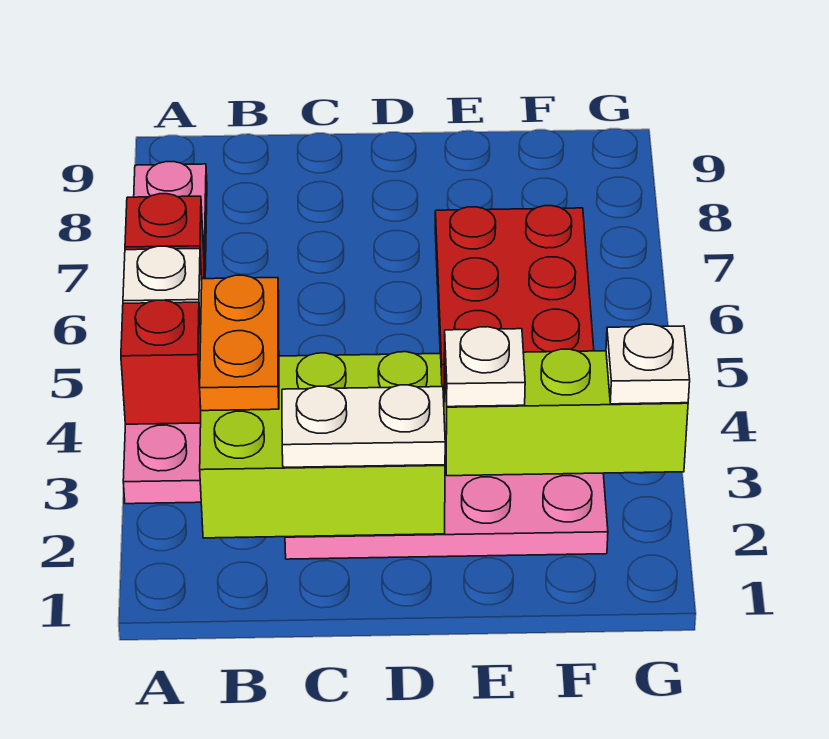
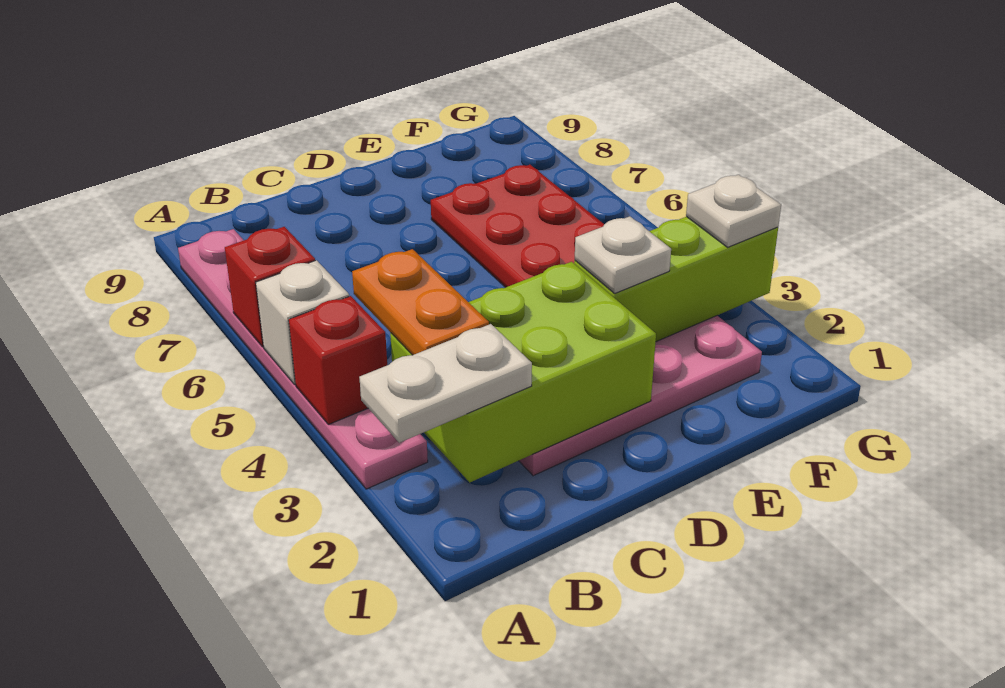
white plate C2:D2 level 3 -> white plate A2:B2 level 3

